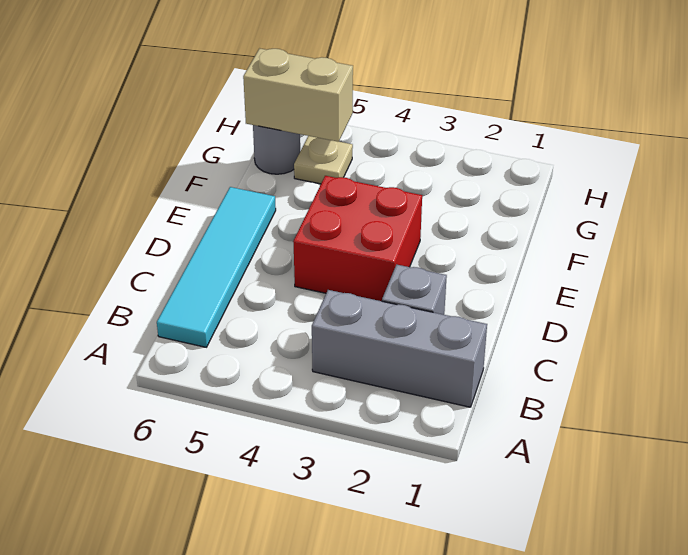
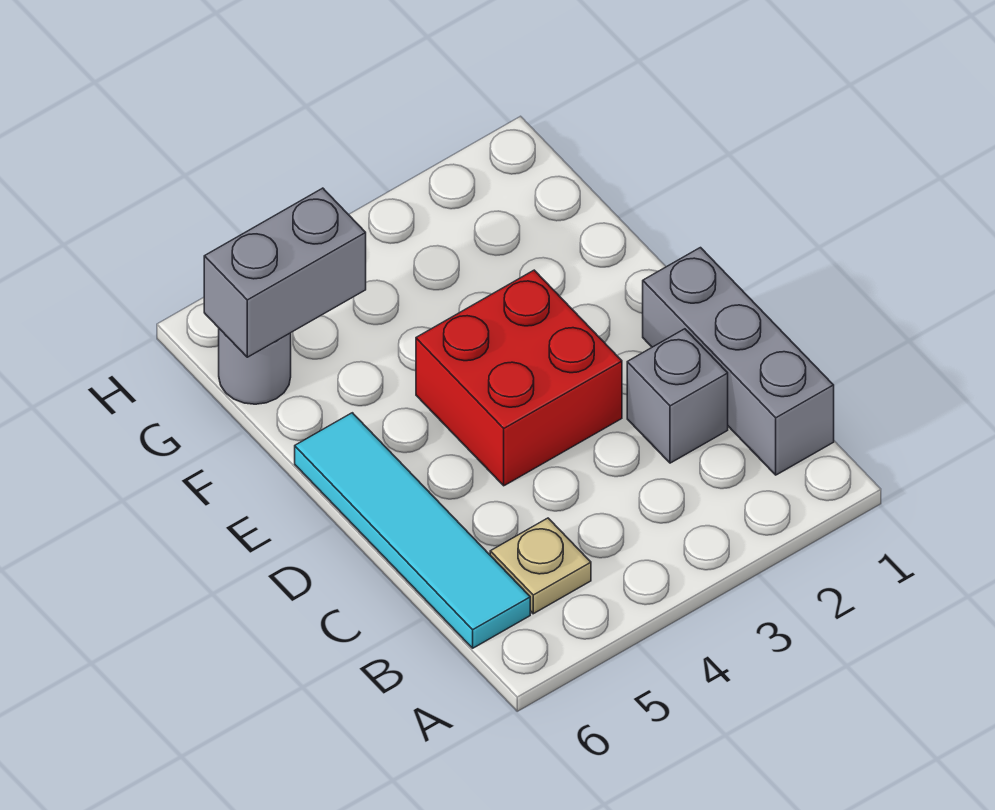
grey brick B1:B3 level 1 -> grey brick B1:D1 level 1
tan plate G5 level 1 -> tan plate B5 level 1
tan brick G5:G6 level 2 -> grey brick G5:G6 level 2

